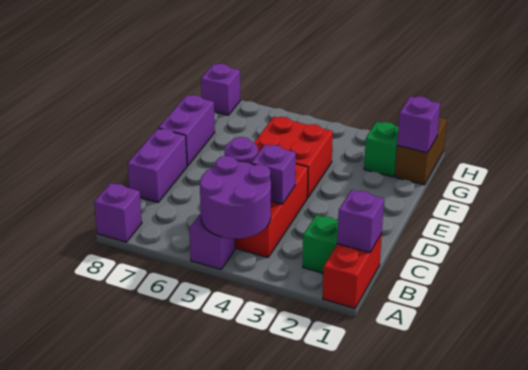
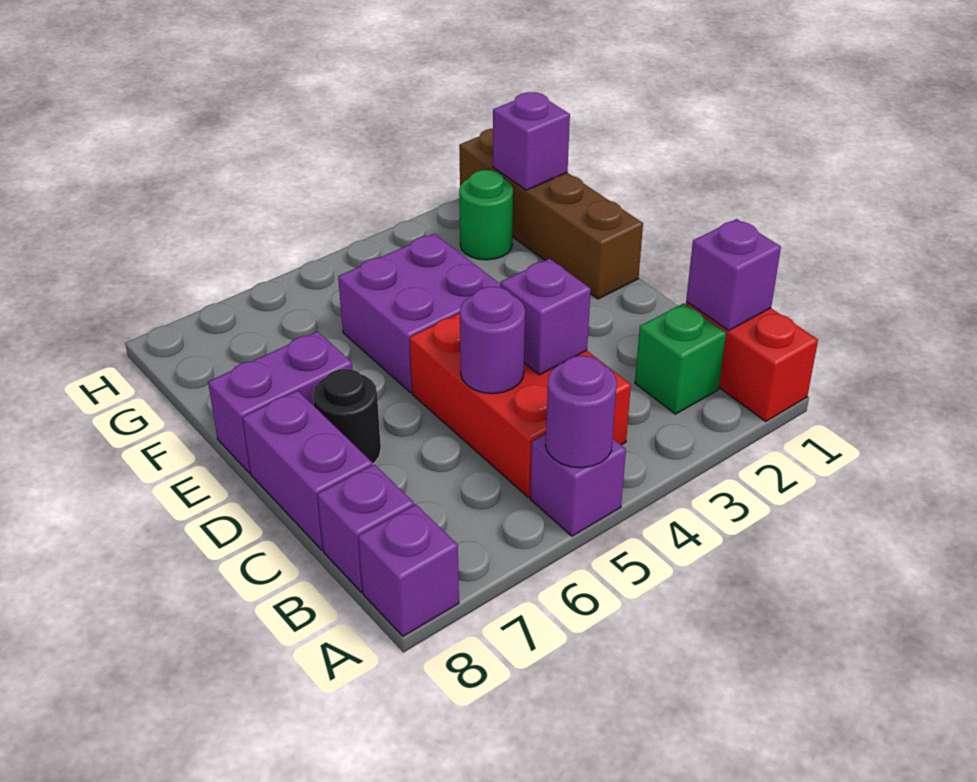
purple round brick A4:B5 level 2 -> purple round brick A5 level 2
none -> black round brick D7 level 1
red brick E4:F5 level 1 -> purple brick E4:F5 level 1
purple brick E8:F8 level 1 -> purple brick E7:E8 level 1
brown brick G1:H1 level 1 -> brown brick E1:H1 level 1
green brick G2 level 1 -> green round brick G2 level 1
purple brick H8 level 1 -> purple brick B8 level 1

